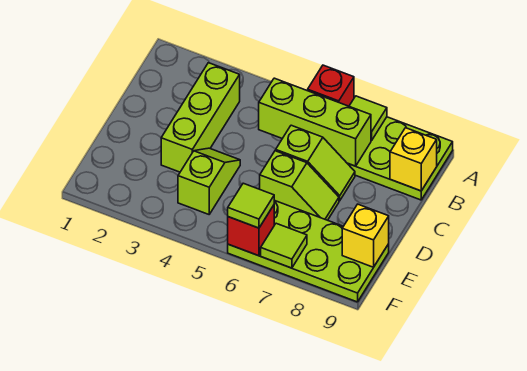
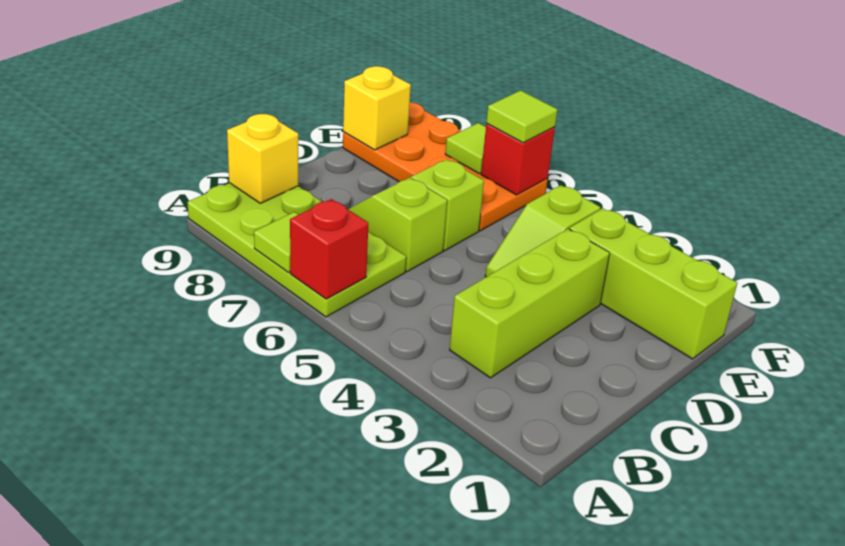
lime brick B5:B7 level 2 -> lime brick E1:E3 level 1
lime plate E6:F9 level 1 -> orange plate E6:F9 level 1

